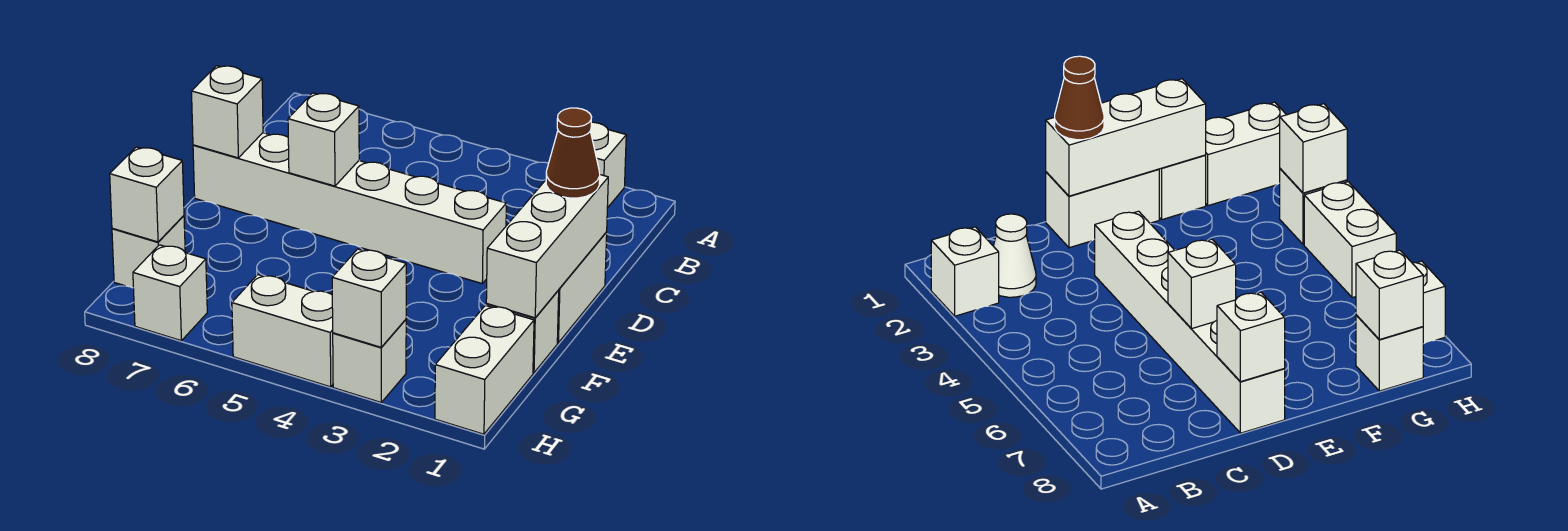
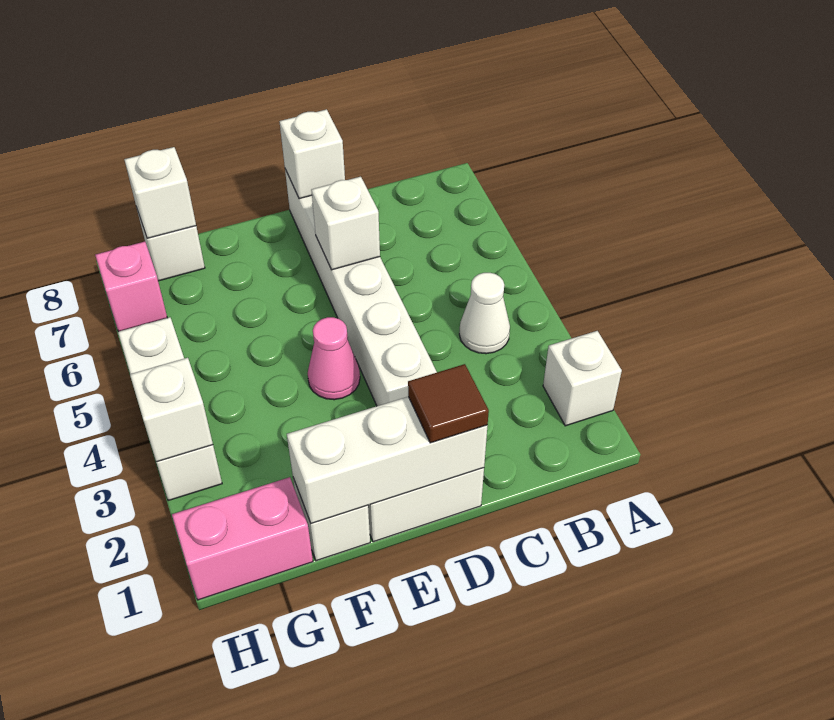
white cone B2 level 1 -> white cone B4 level 1
brown cone D1 level 3 -> brown tile D1 level 3
none -> pink cone E4 level 1
white brick G1:H1 level 1 -> pink brick G1:H1 level 1
white brick H7 level 1 -> pink brick H7 level 1

